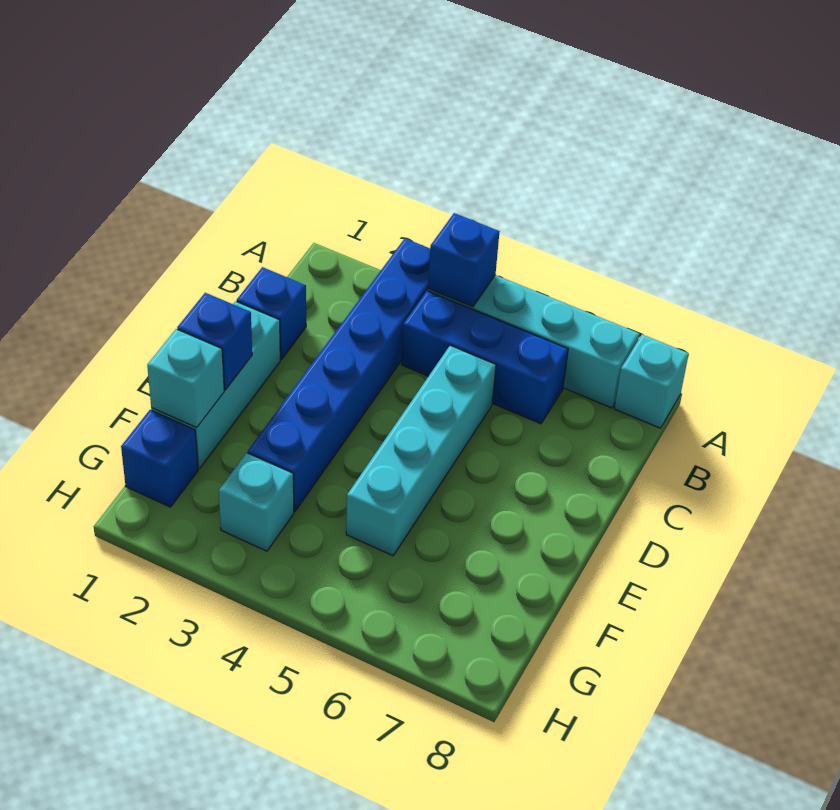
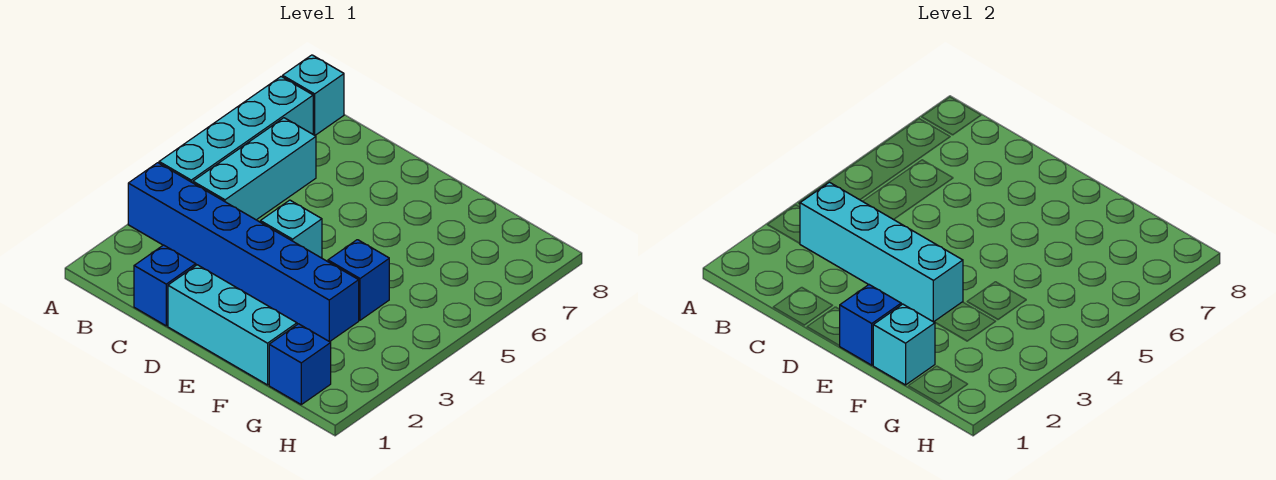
blue brick A4 level 2 -> blue brick F4 level 1
blue brick B4:B6 level 1 -> cyan brick B4:B6 level 1
cyan brick C5:F5 level 1 -> cyan brick B3:E3 level 2
cyan brick G3 level 1 -> cyan brick D4 level 1

